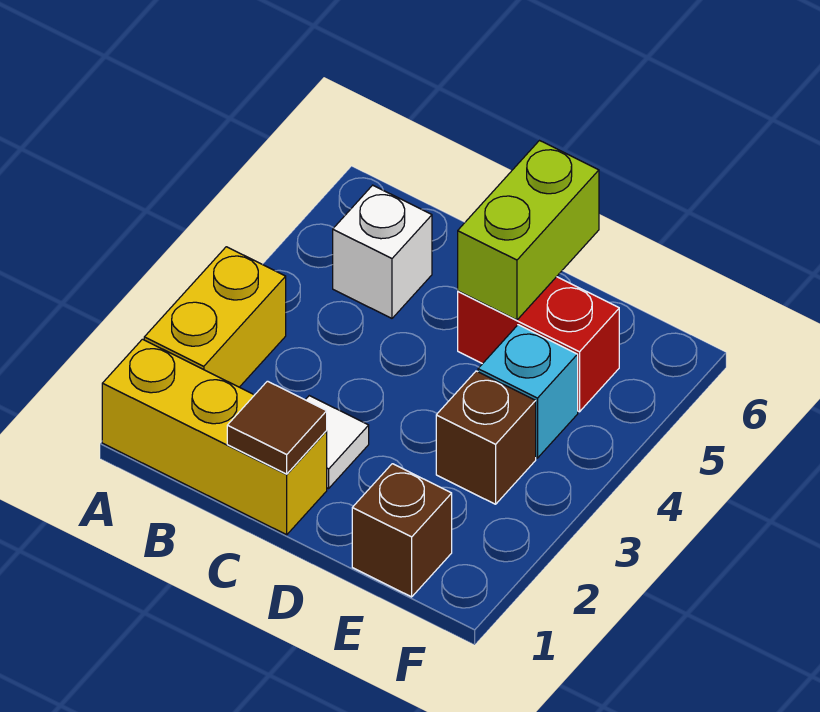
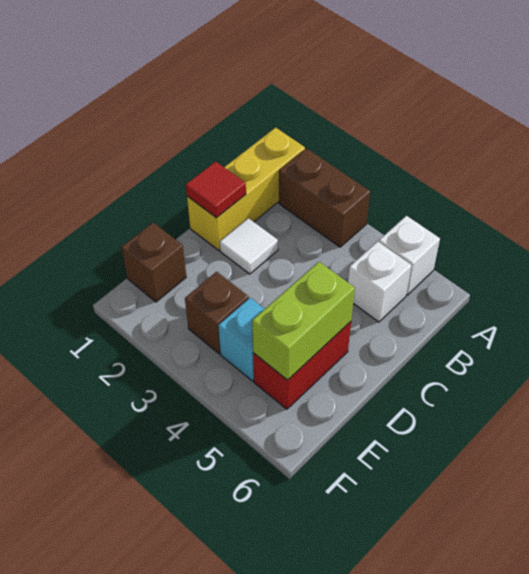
yellow brick A2:A3 level 1 -> brown brick A2:A3 level 1
none -> white brick A5 level 1
brown tile C1 level 2 -> red tile C1 level 2
lime brick D5:D6 level 2 -> lime brick D5:E5 level 2

